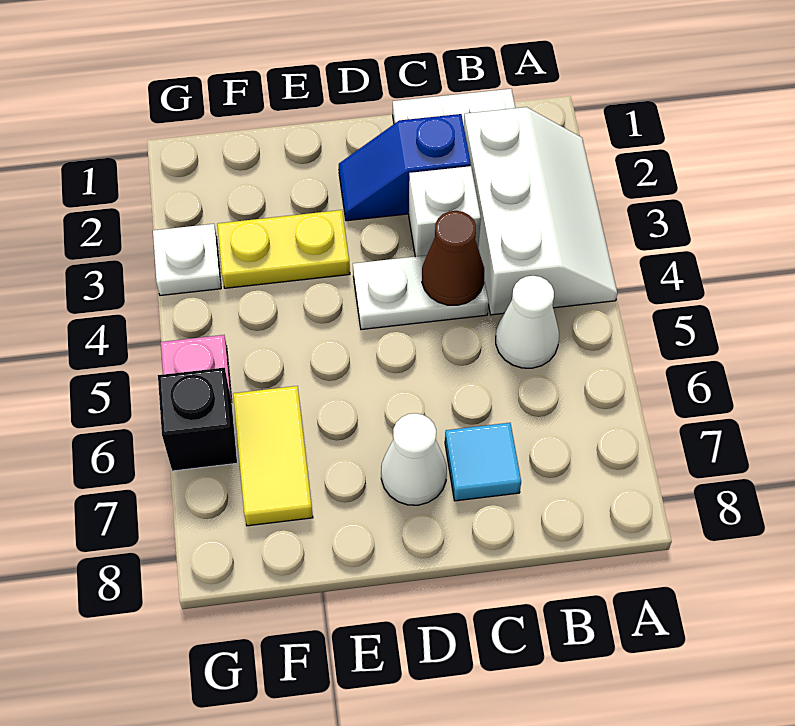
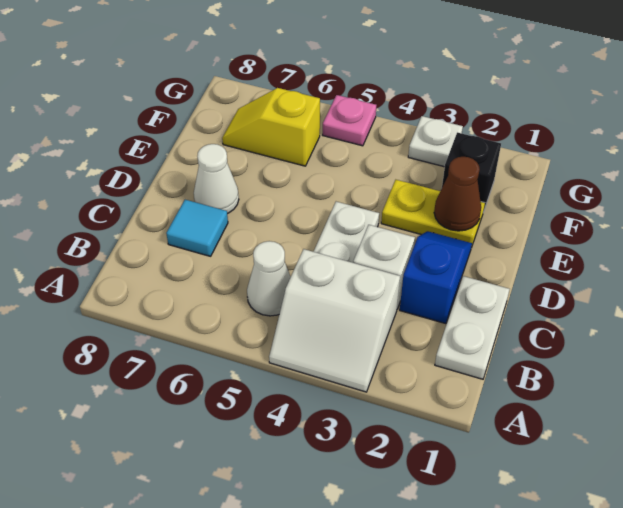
white slope A2:B4 level 1 top B -> white slope A3:B4 level 1 top B
brown cone C4 level 2 -> brown cone E2 level 2
yellow plate E3:F3 level 1 -> yellow plate E2:E3 level 1
yellow tile F6:F7 level 1 -> yellow slope F6:F7 level 1 top 6
black brick G6 level 1 -> black brick F2 level 1

